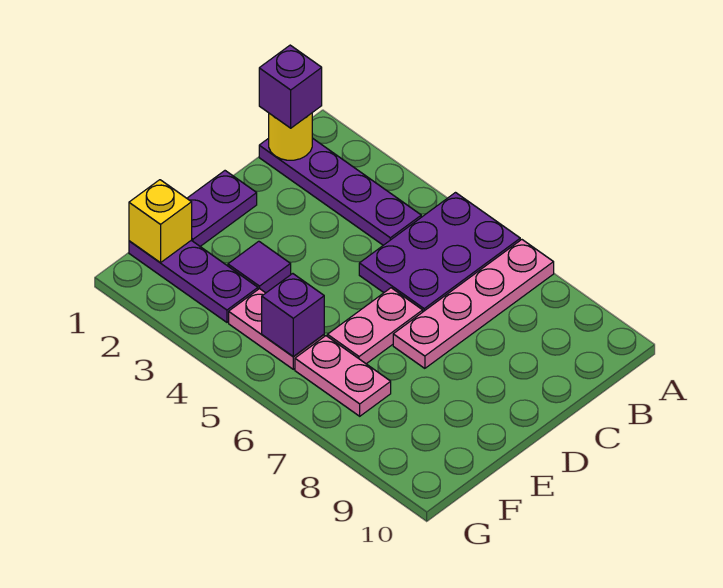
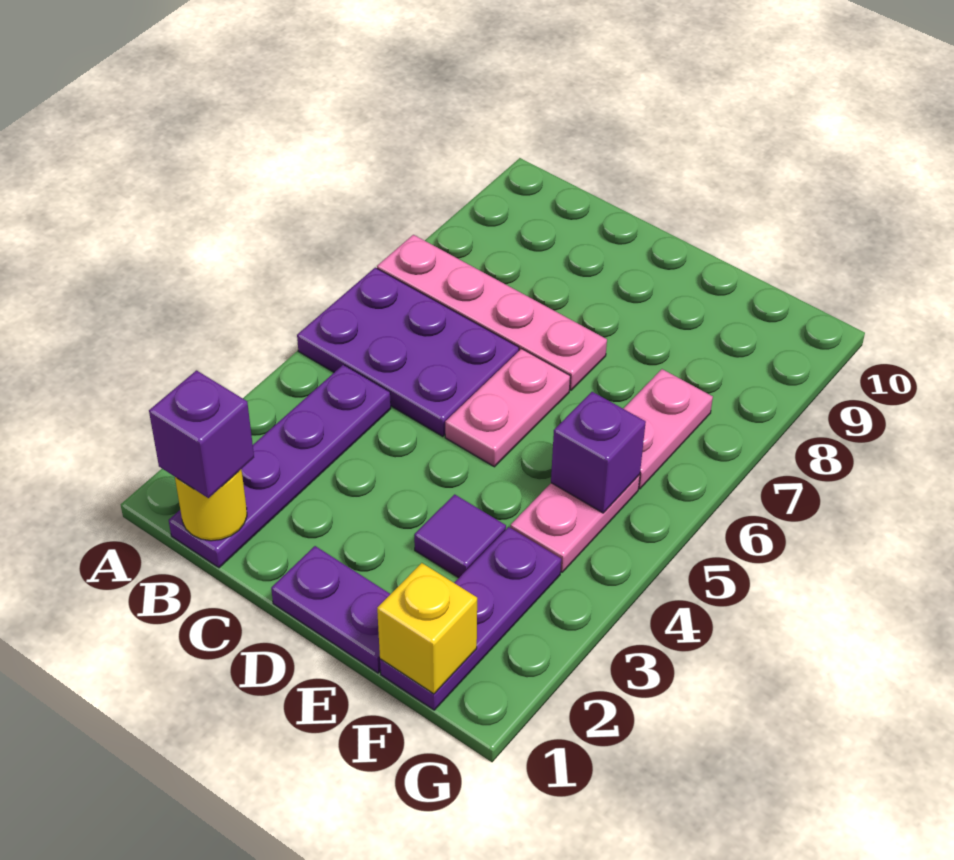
pink plate D6:E6 level 1 -> pink plate D5:D6 level 1

